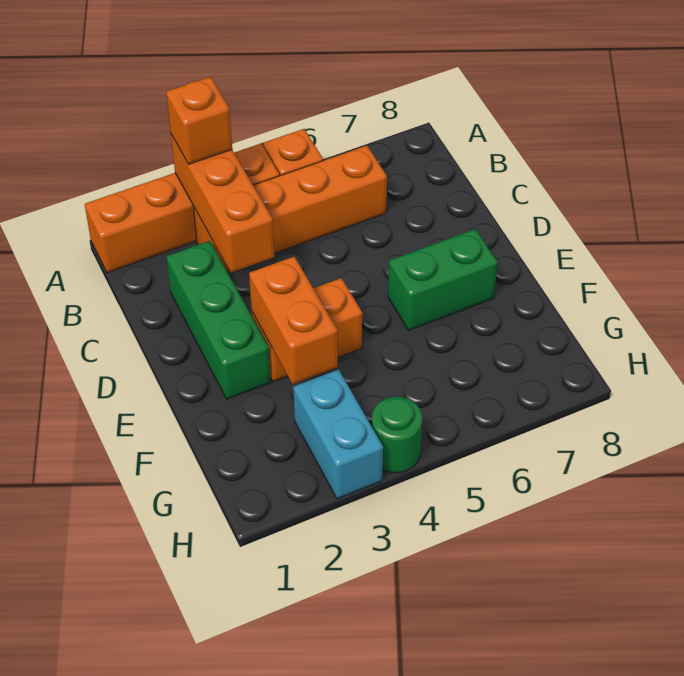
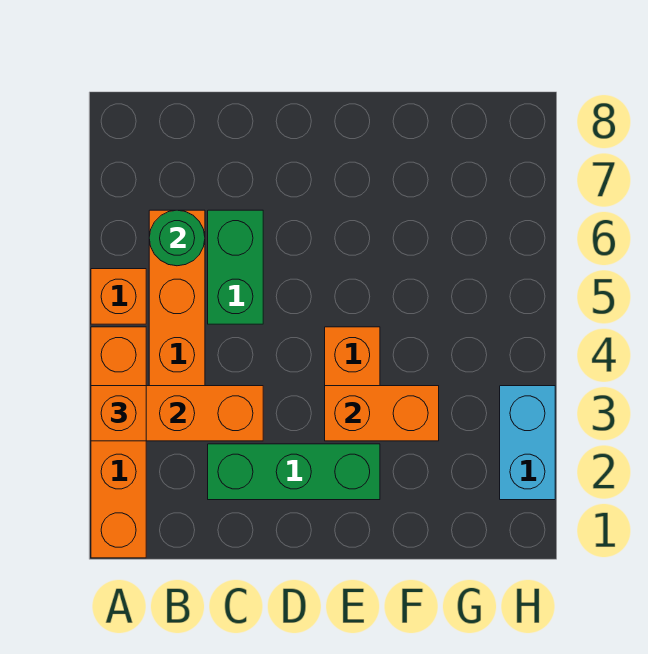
green brick E6:E7 level 1 -> green brick C5:C6 level 1
cyan brick G3:H3 level 1 -> cyan brick H2:H3 level 1
green round brick H4 level 1 -> green round brick B6 level 2

